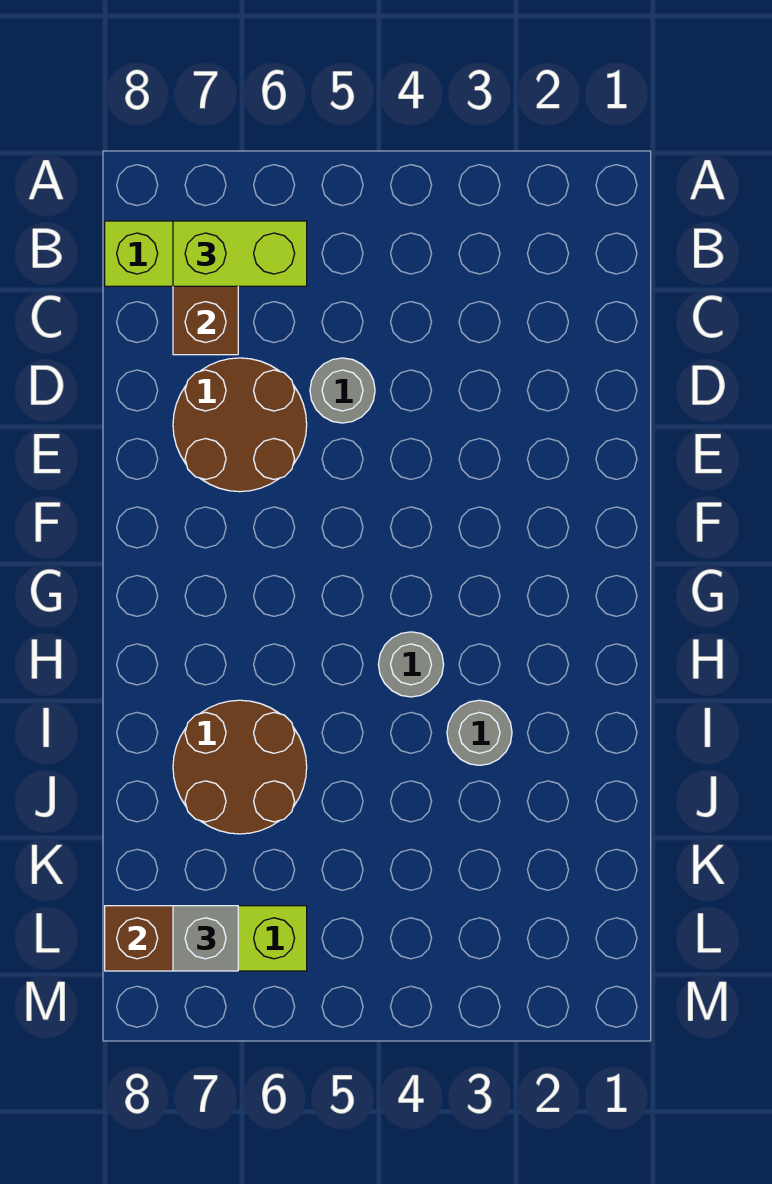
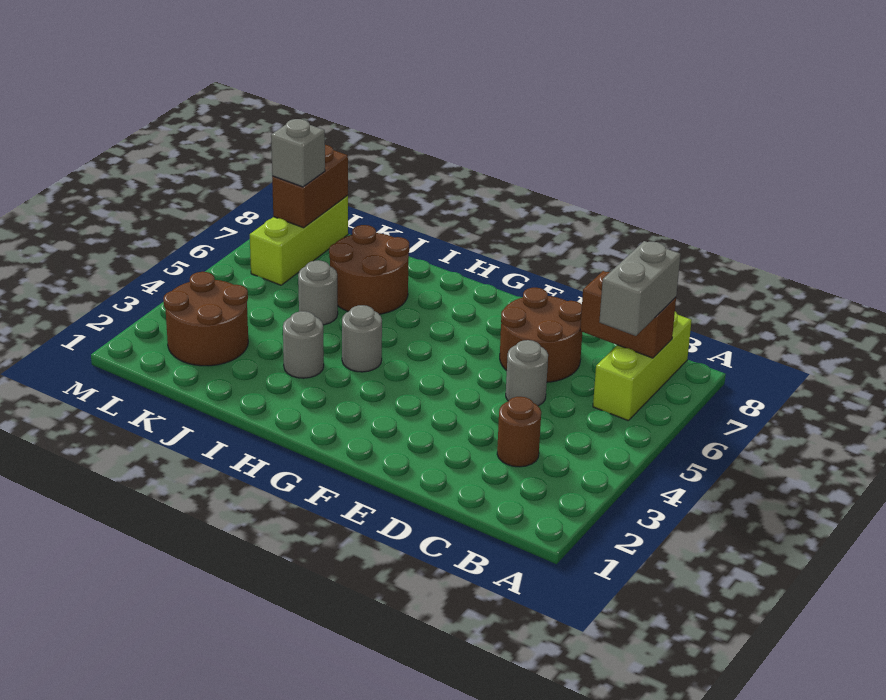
lime brick B6:B7 level 3 -> grey brick B6:B7 level 3
none -> brown round brick C3 level 1
none -> grey round brick J5 level 1
none -> brown round brick K2:L3 level 1

